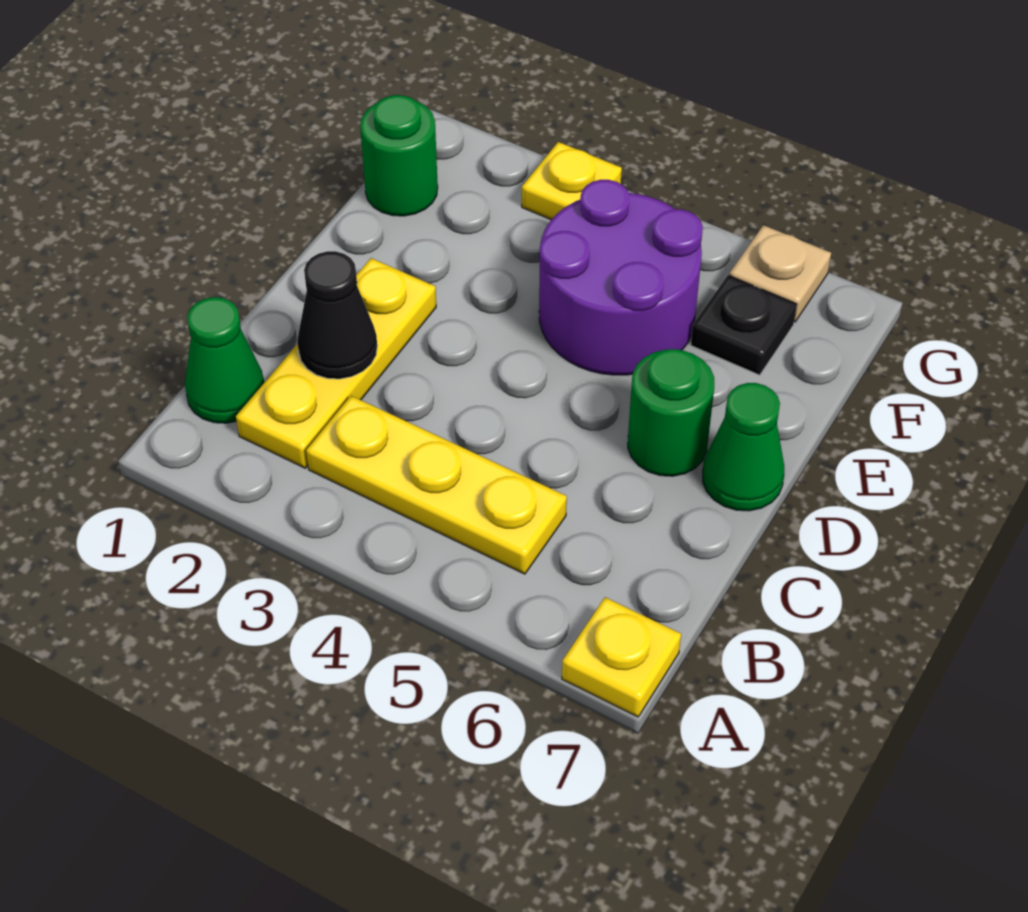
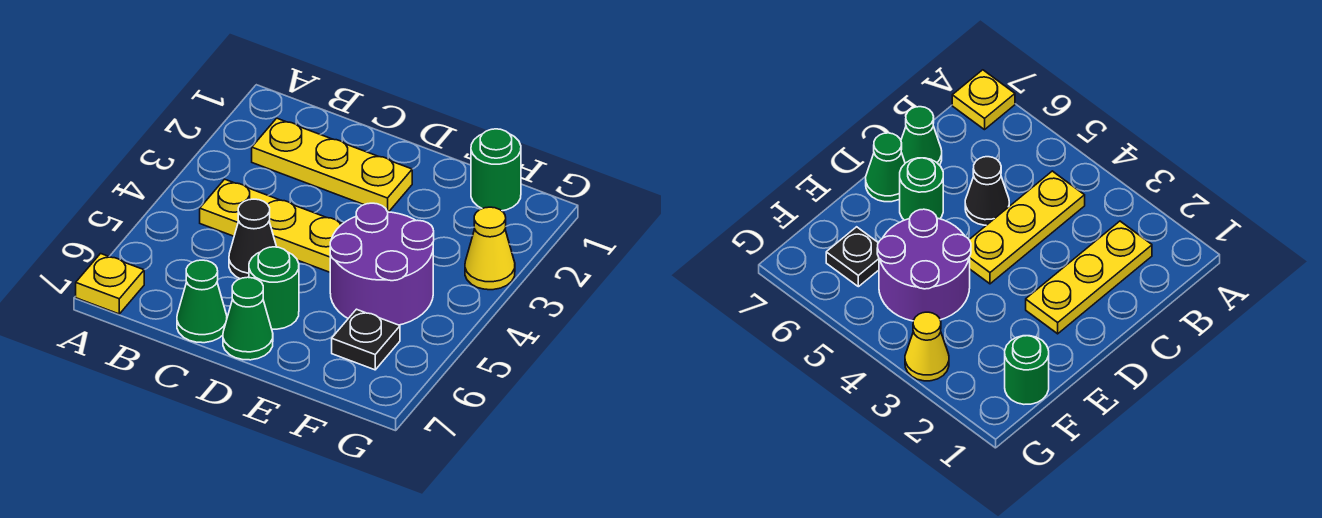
green cone B1 level 1 -> green cone C7 level 1
yellow plate B3:B5 level 1 -> yellow plate B4:D4 level 1
black cone C2 level 2 -> black cone C5 level 1
yellow plate G3 level 1 -> yellow cone G3 level 1
tan plate G6 level 1 -> none

